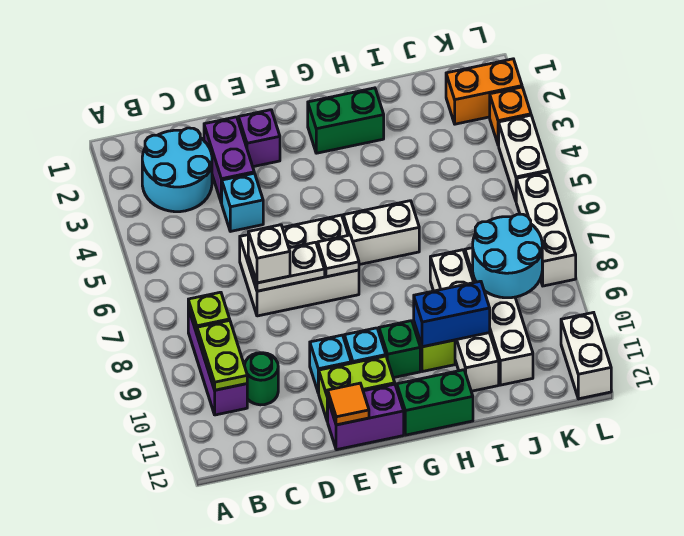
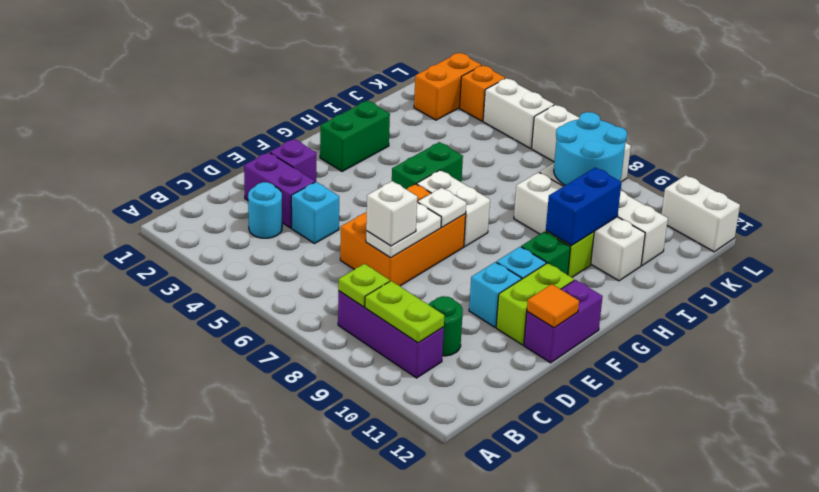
cyan round brick B2:C3 level 1 -> cyan round brick C3 level 1
white brick D6:F7 level 1 -> orange brick D6:F7 level 1
white brick G6:H6 level 1 -> white brick G6:G7 level 1
green brick G12:H12 level 1 -> green brick G5:H5 level 1

